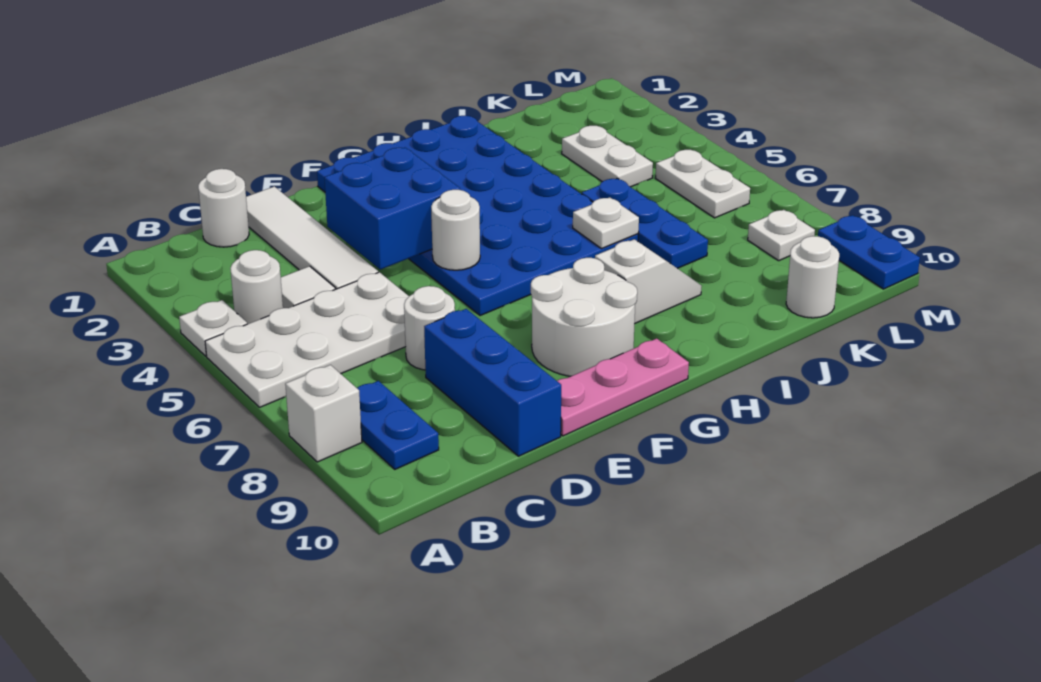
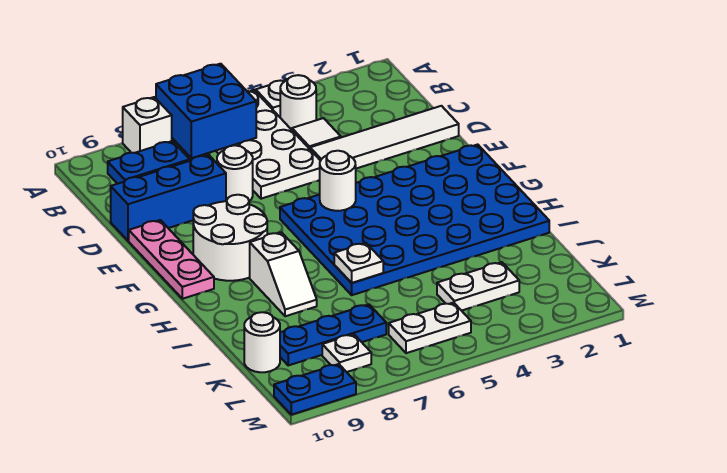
white round brick C1 level 1 -> none
blue brick E3:F4 level 2 -> blue brick A6:B7 level 2
blue plate J5:J7 level 1 -> blue plate K7:K9 level 1

